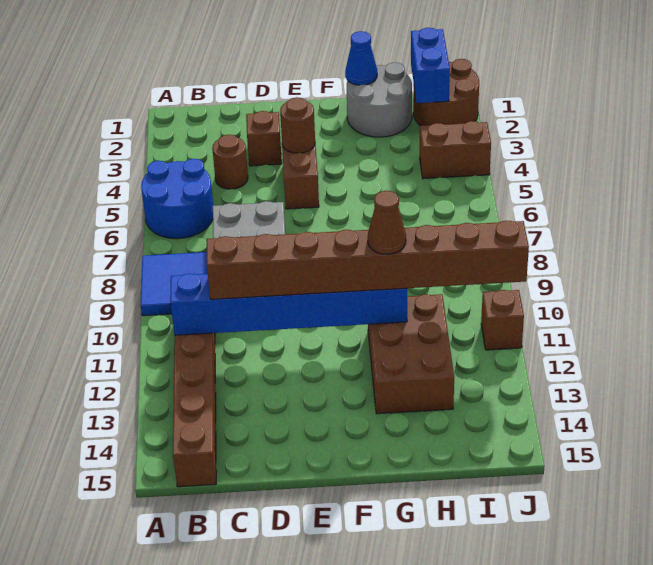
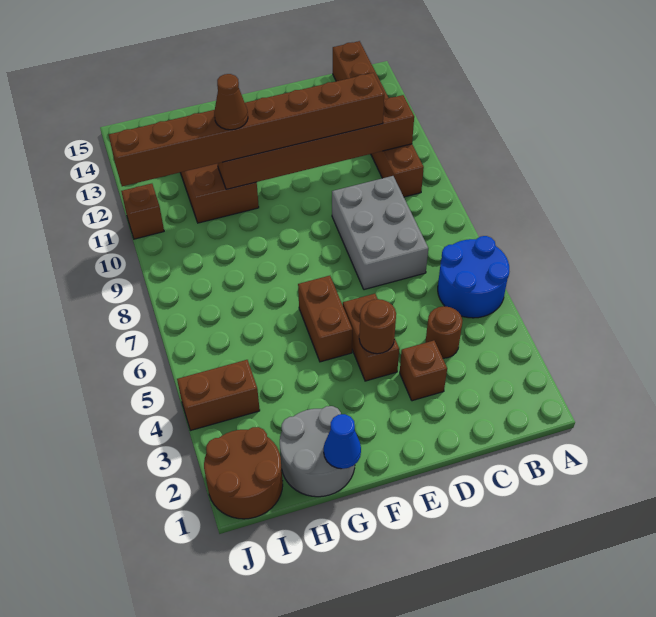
blue tile A8:B9 level 1 -> none
blue brick B11:G11 level 2 -> brown brick B11:G11 level 2
none -> brown brick F5:F6 level 1
blue brick I1:I2 level 2 -> none

